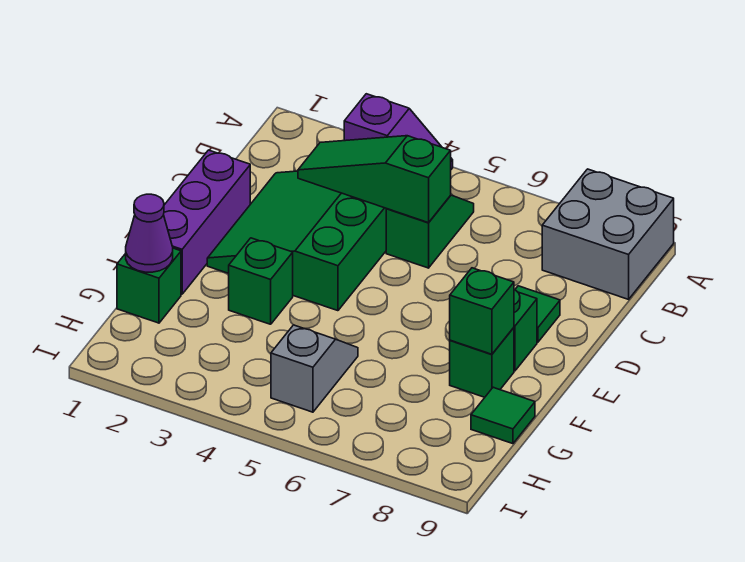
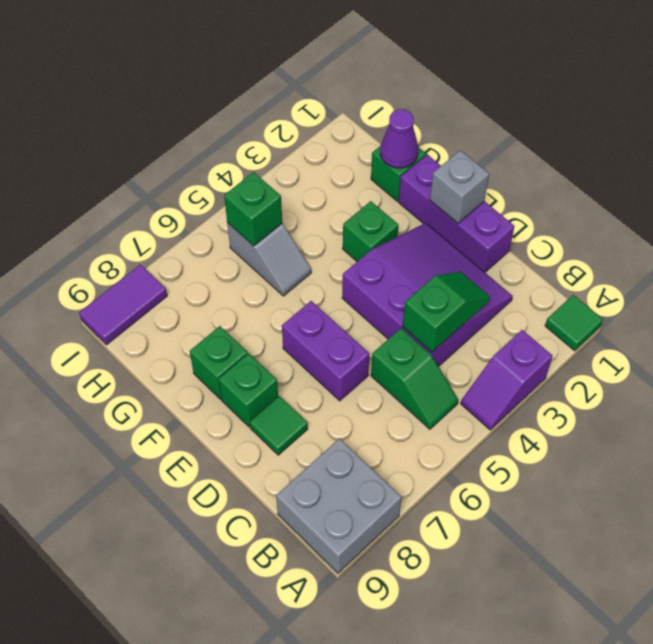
green slope C2:E4 level 1 top 4 -> purple slope C2:E4 level 1 top 4
green slope C3:C5 level 2 top 5 -> green slope C3:C4 level 2 top 4
none -> purple brick D6:E6 level 1
none -> grey brick E1 level 2
green brick F8 level 2 -> green brick H5 level 2
green tile G9 level 1 -> green tile A1 level 1
none -> purple tile I8:I9 level 1

